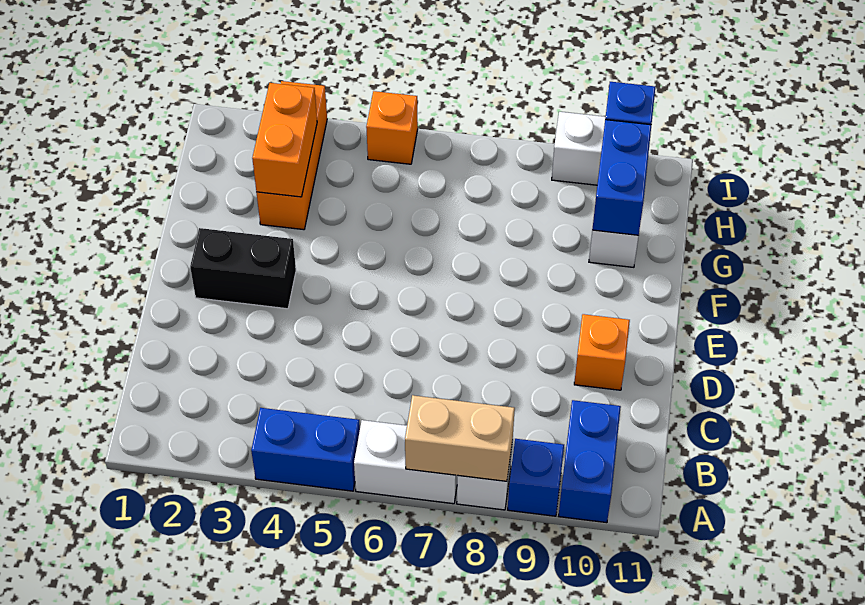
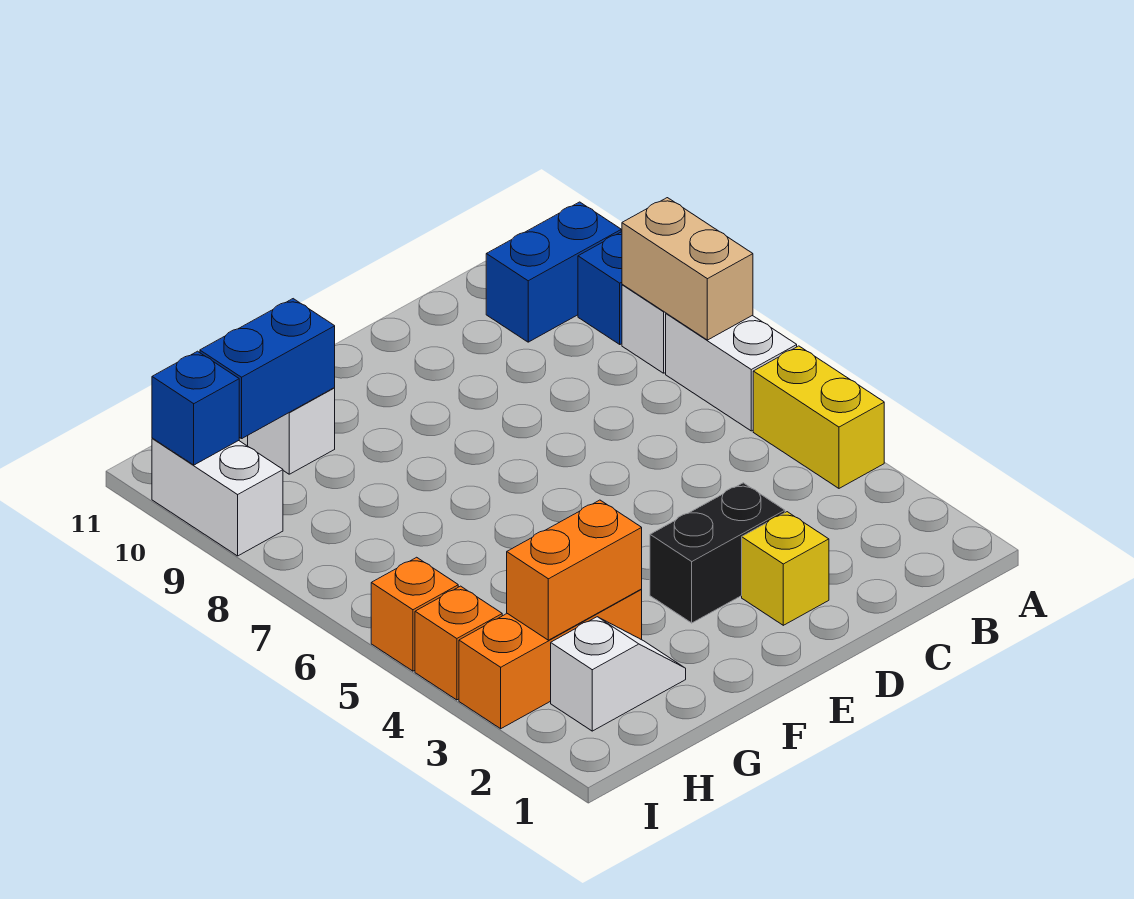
blue brick A4:A5 level 1 -> yellow brick A4:A5 level 1
none -> yellow brick D2 level 1
orange brick D10 level 1 -> orange brick I4 level 1
black brick E2:E3 level 1 -> black brick D3:E3 level 1
none -> white slope G2:H2 level 1 top H

